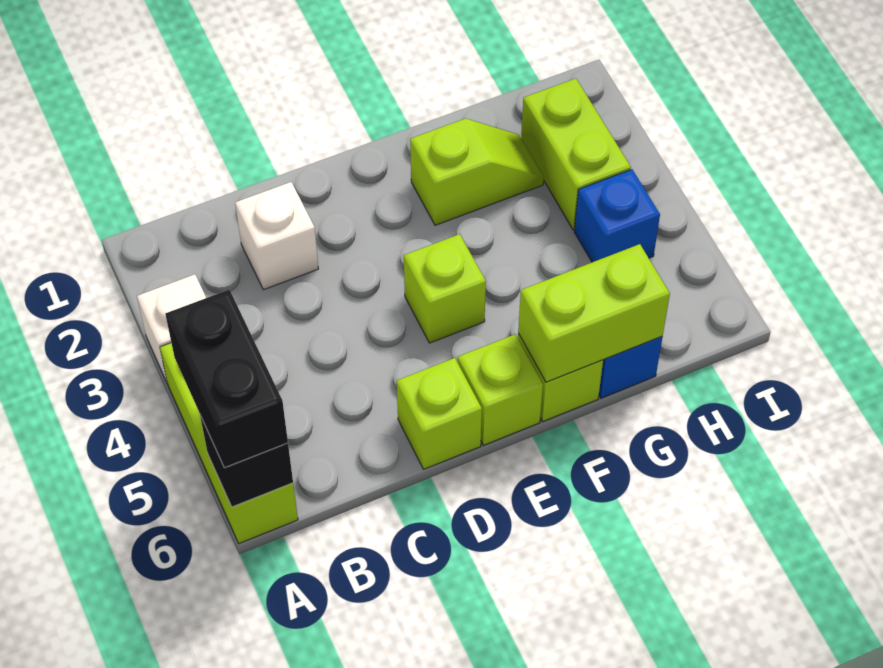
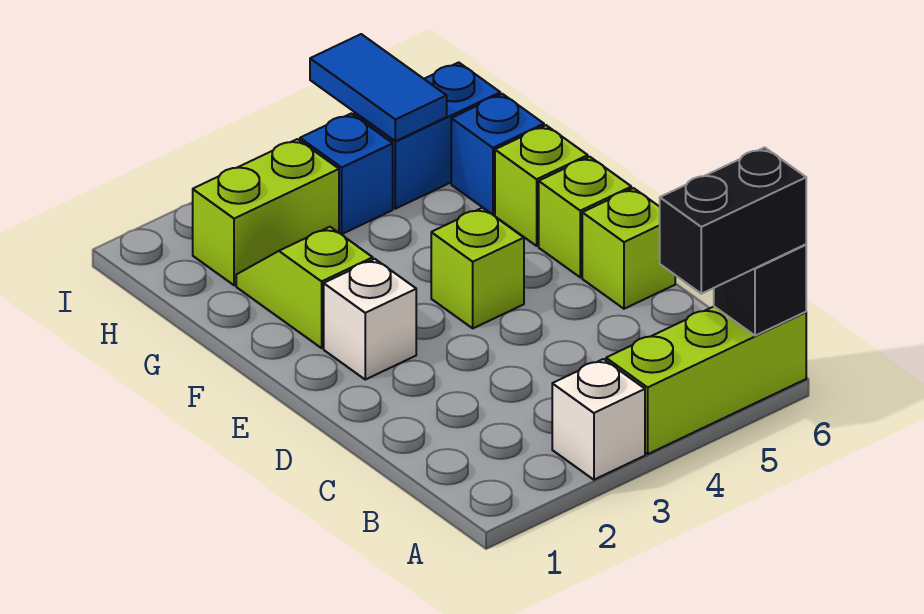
white brick C2 level 1 -> white brick E2 level 1
lime brick F6:G6 level 2 -> none
none -> blue brick H5:H6 level 1
none -> blue tile H5:I5 level 2

